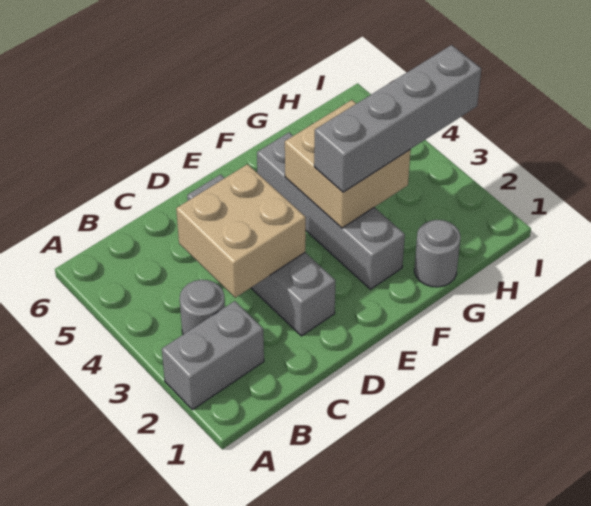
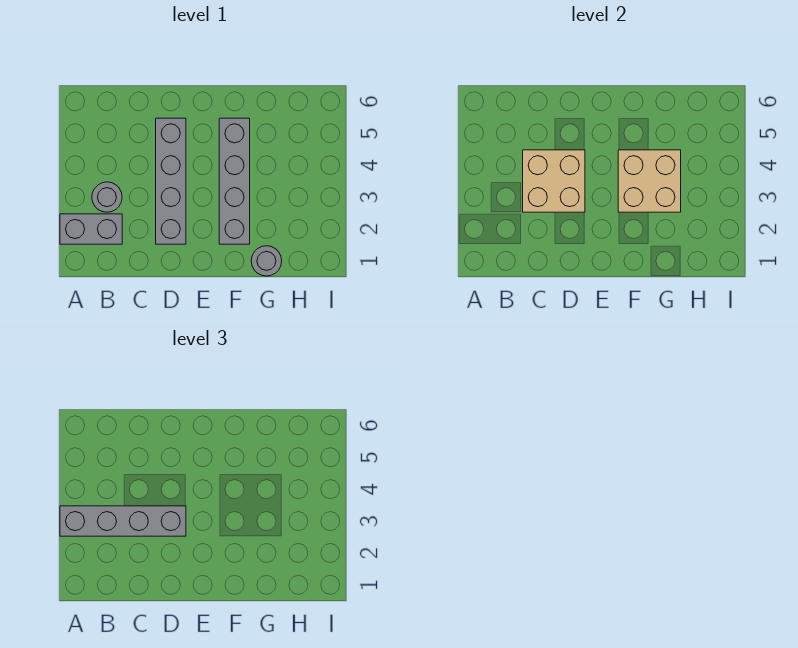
grey brick F3:I3 level 3 -> grey brick A3:D3 level 3

